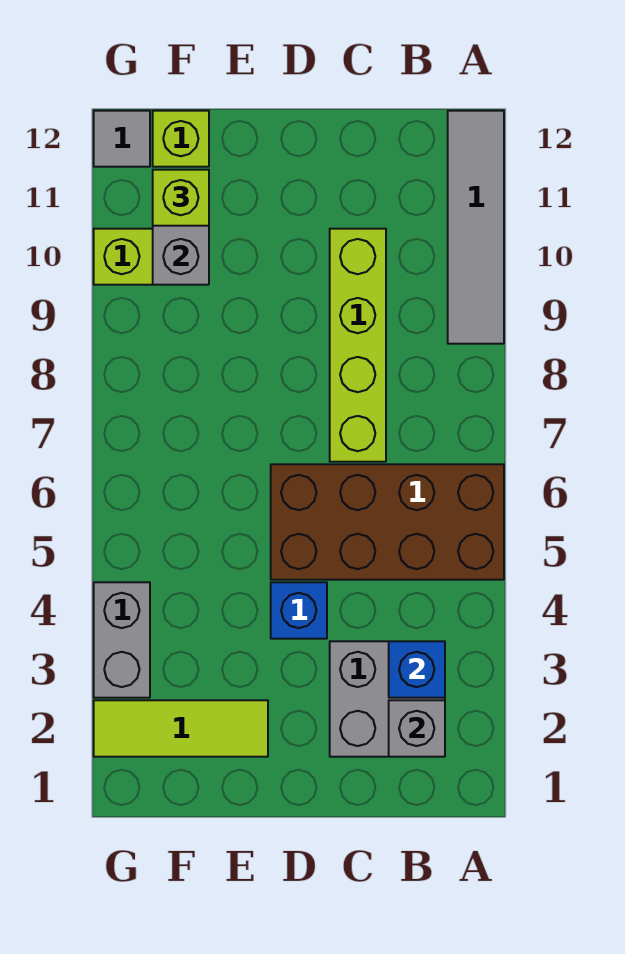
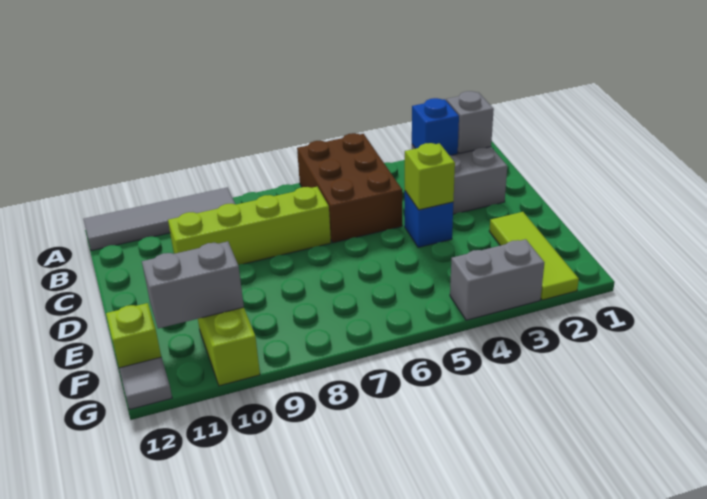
brown brick A5:D6 level 1 -> brown brick A5:C6 level 1
lime brick F11 level 3 -> lime brick D4 level 2

